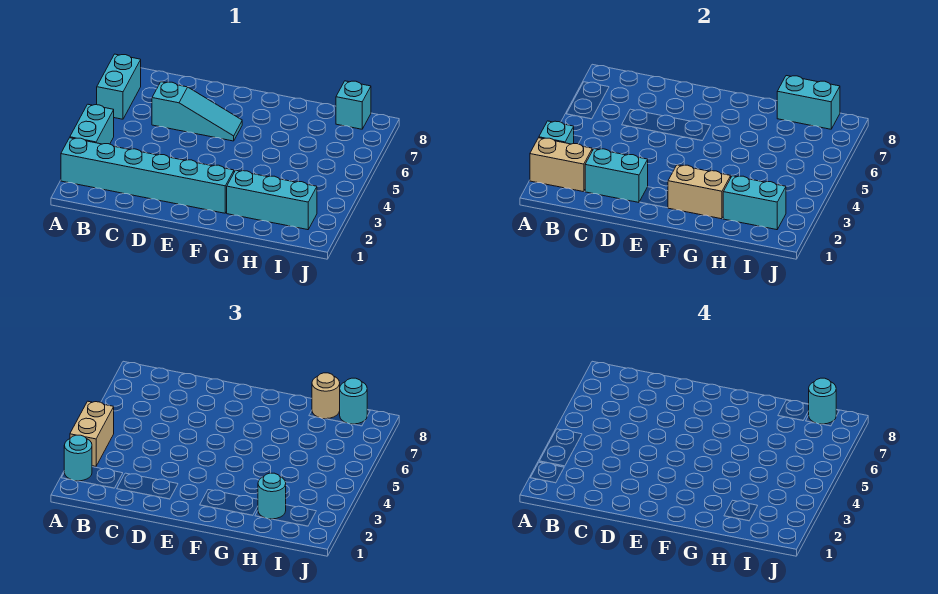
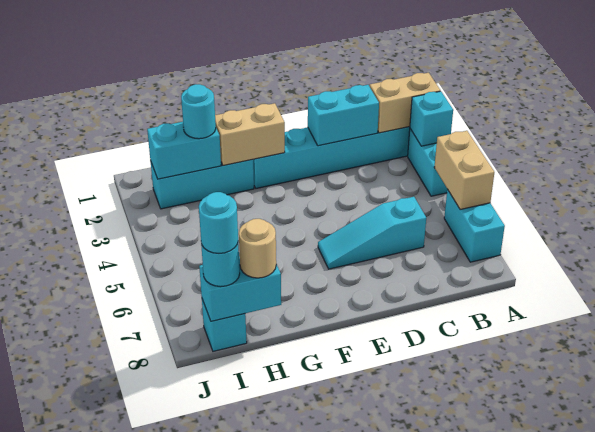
cyan round brick A2 level 3 -> none
tan brick A3:A4 level 3 -> tan brick A5:A6 level 2

